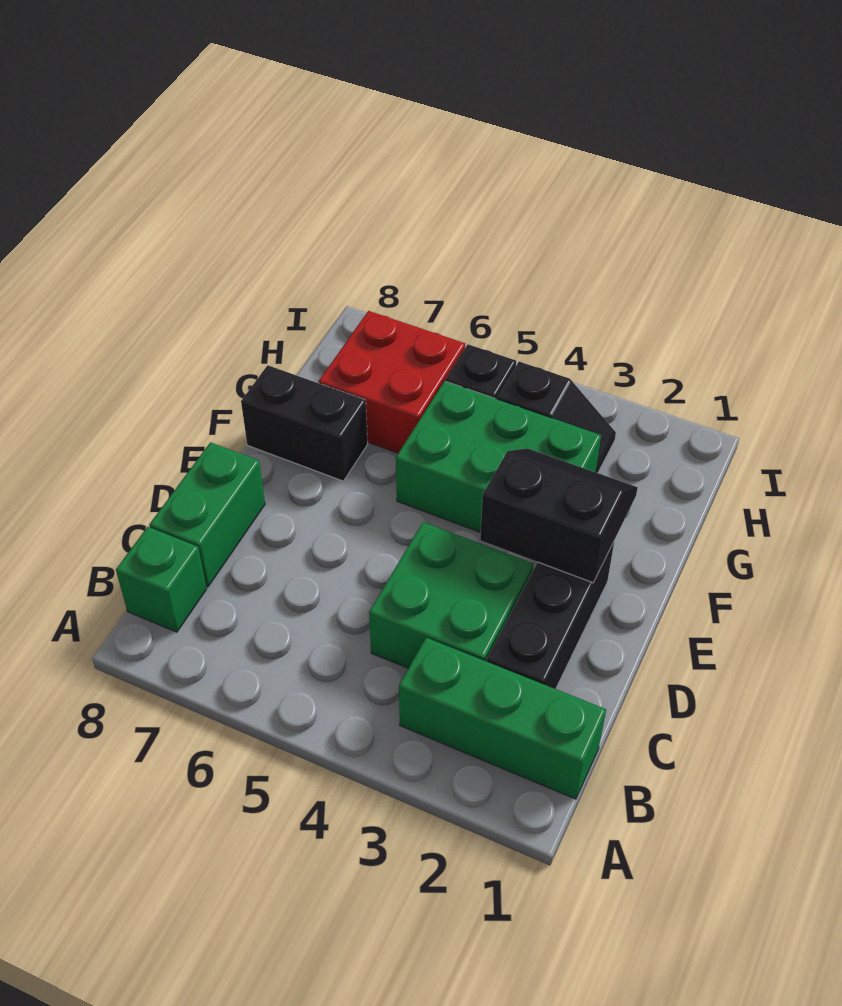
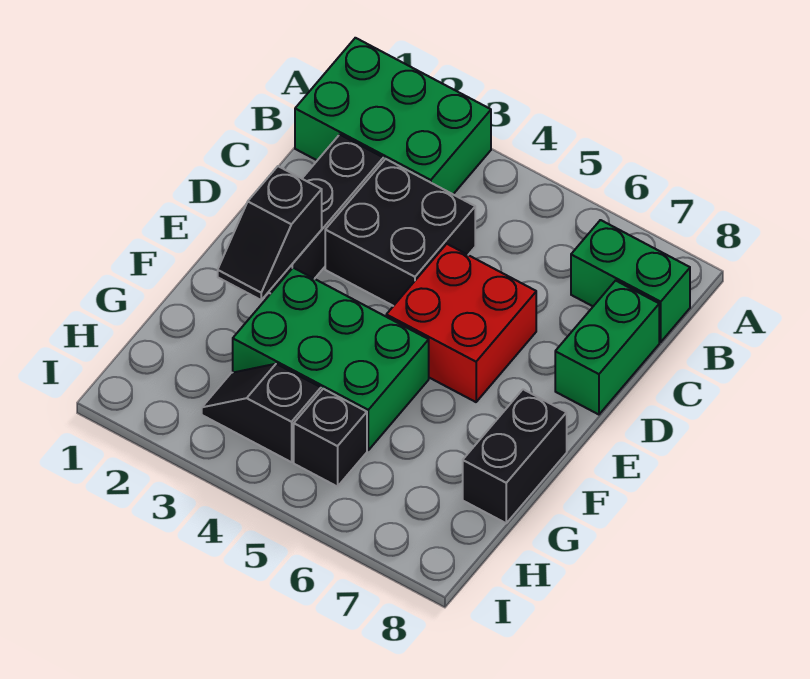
green brick B1:B3 level 1 -> green brick A1:B3 level 1
green brick B8 level 1 -> green brick B7:B8 level 1
green brick C3:D4 level 1 -> black brick C3:D4 level 1
black slope E2:F3 level 2 top E -> black slope E2:F2 level 2 top E
black brick F7:F8 level 1 -> black brick F8:G8 level 1
red brick G6:H7 level 1 -> red brick D5:E6 level 1

